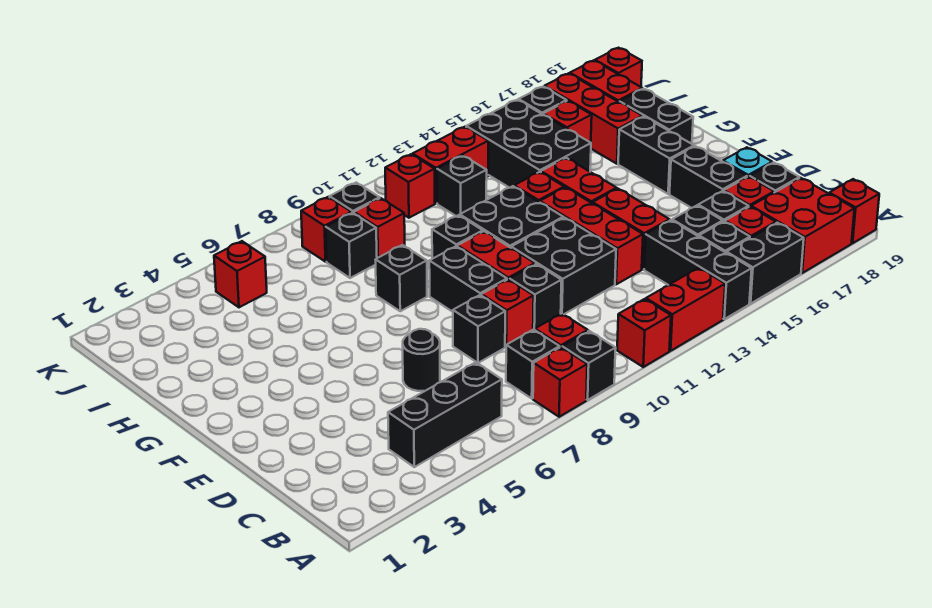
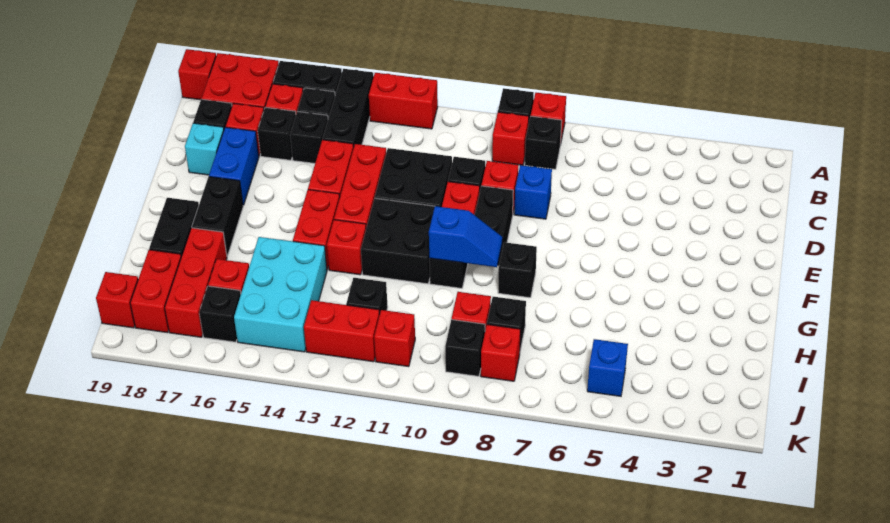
red brick A11 level 1 -> none
black brick B4:B6 level 1 -> none
black round brick D6 level 1 -> none
black brick D8 level 1 -> blue brick D8 level 1
black brick D17:E17 level 1 -> blue brick D17:E17 level 1
none -> blue slope G9:G10 level 2 top 10
black brick H14:J15 level 1 -> cyan brick H14:J15 level 1
red brick J5 level 1 -> blue brick J5 level 1

